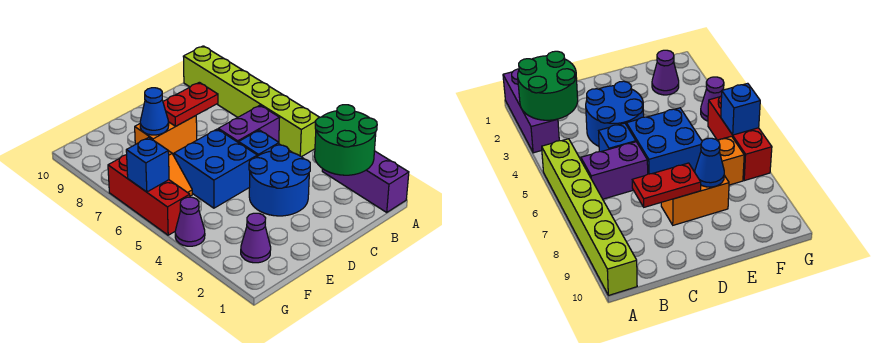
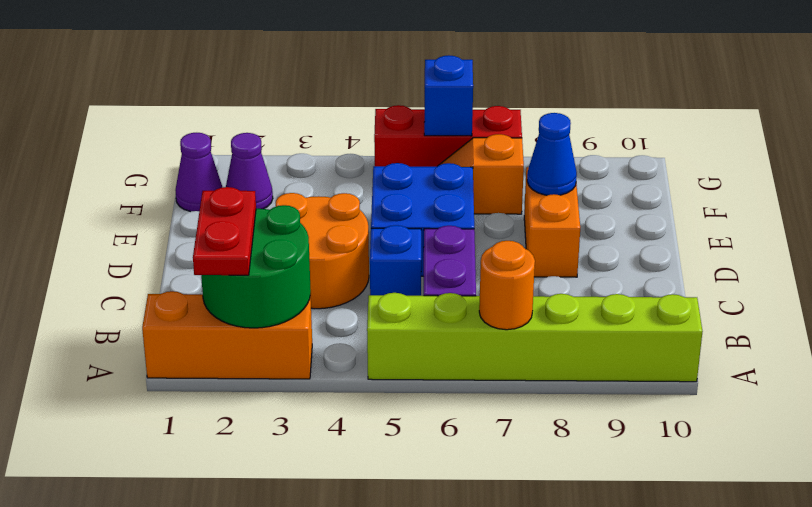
purple brick A1:A3 level 1 -> orange brick A1:A3 level 1
none -> orange round brick A7 level 2
blue round brick C3:D4 level 1 -> orange round brick C3:D4 level 1
red plate C8:D8 level 2 -> red plate A2:B2 level 3
purple cone G4 level 1 -> purple cone F1 level 1

